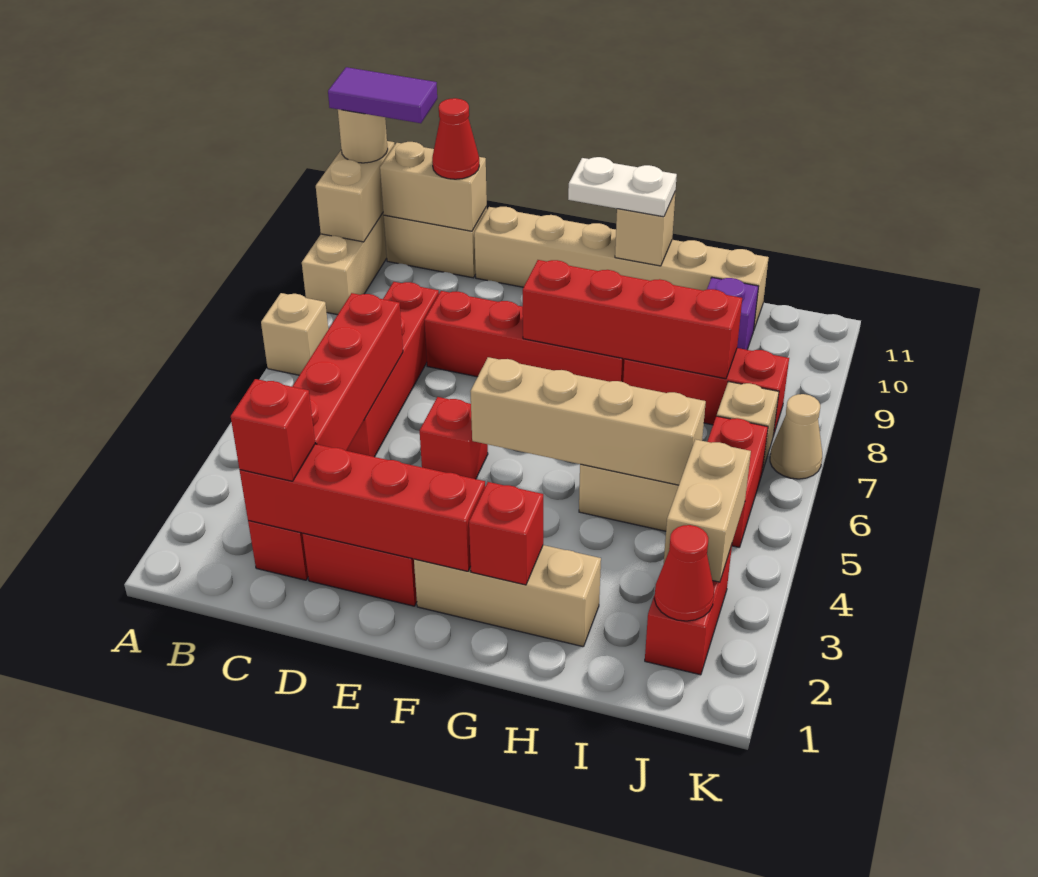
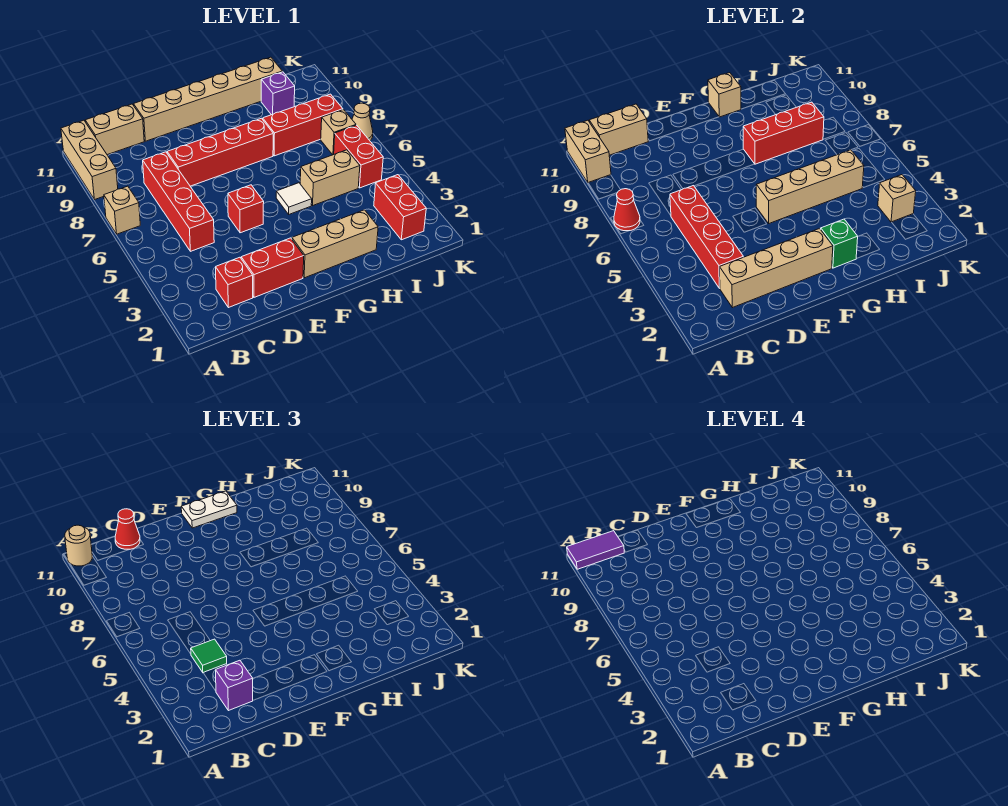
red brick C2:F2 level 2 -> tan brick C2:F2 level 2
red brick C2 level 3 -> purple brick C2 level 3
none -> green tile C4 level 3
red brick F8:I8 level 2 -> red brick G8:I8 level 2
red brick G2 level 2 -> green brick G2 level 2
none -> white tile G5 level 1
red cone J2 level 2 -> red cone A7 level 2
tan brick J3:J4 level 2 -> tan brick J3 level 2

